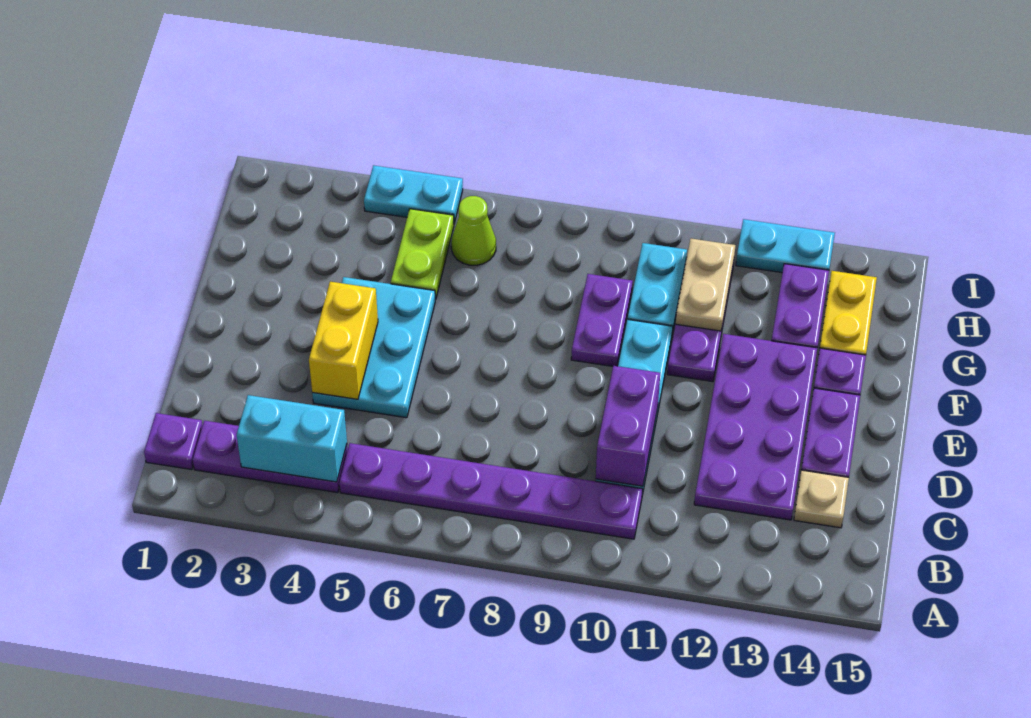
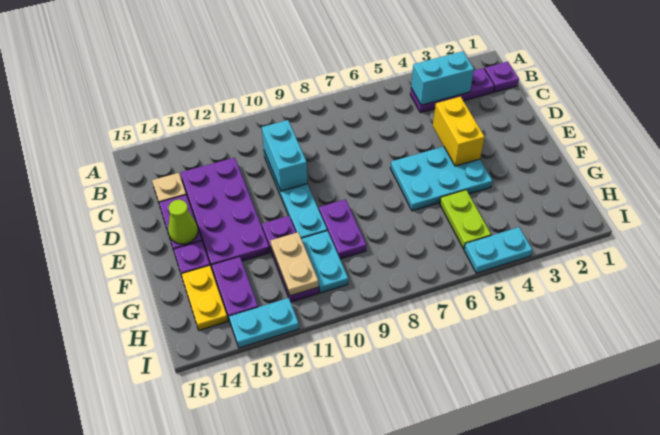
purple plate B5:B10 level 1 -> none
purple brick C10:D10 level 2 -> cyan brick C10:D10 level 2
cyan plate D4:F5 level 1 -> cyan plate E4:F6 level 1
lime cone H6 level 1 -> lime cone E14 level 2

